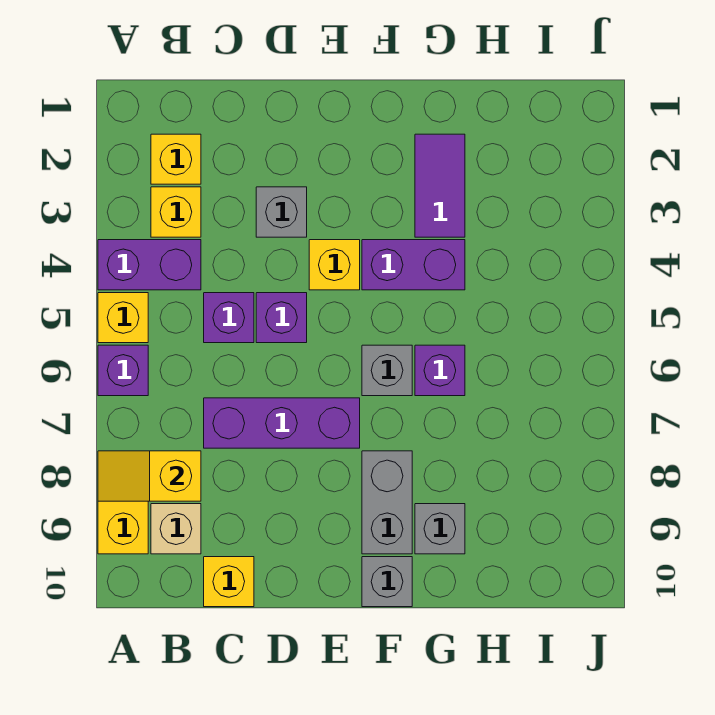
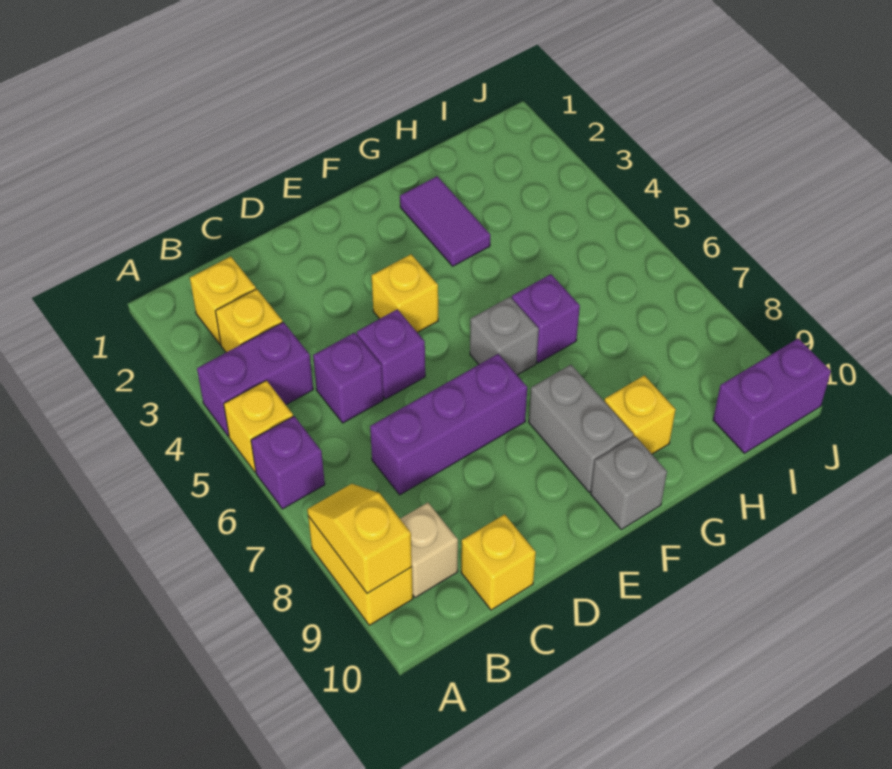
yellow slope A8:B8 level 2 top B -> yellow slope A8:A9 level 2 top 9
grey brick D3 level 1 -> none
purple brick F4:G4 level 1 -> purple brick I10:J10 level 1
grey brick G9 level 1 -> yellow brick G9 level 1

